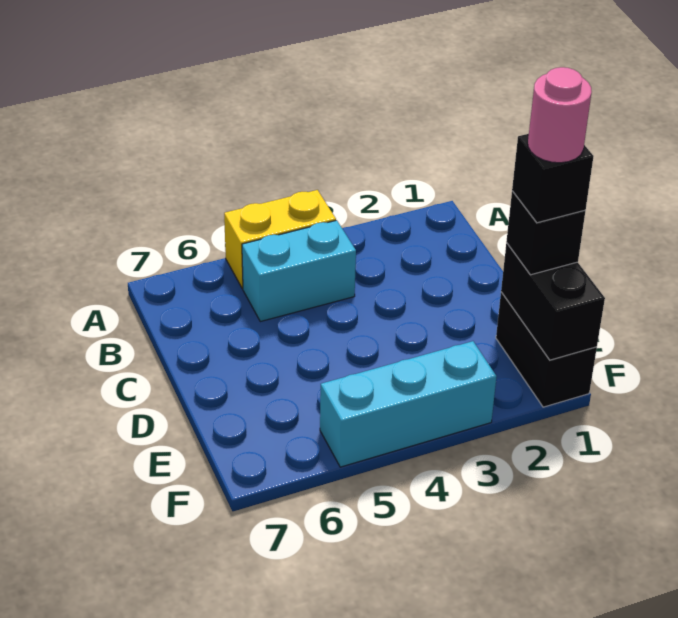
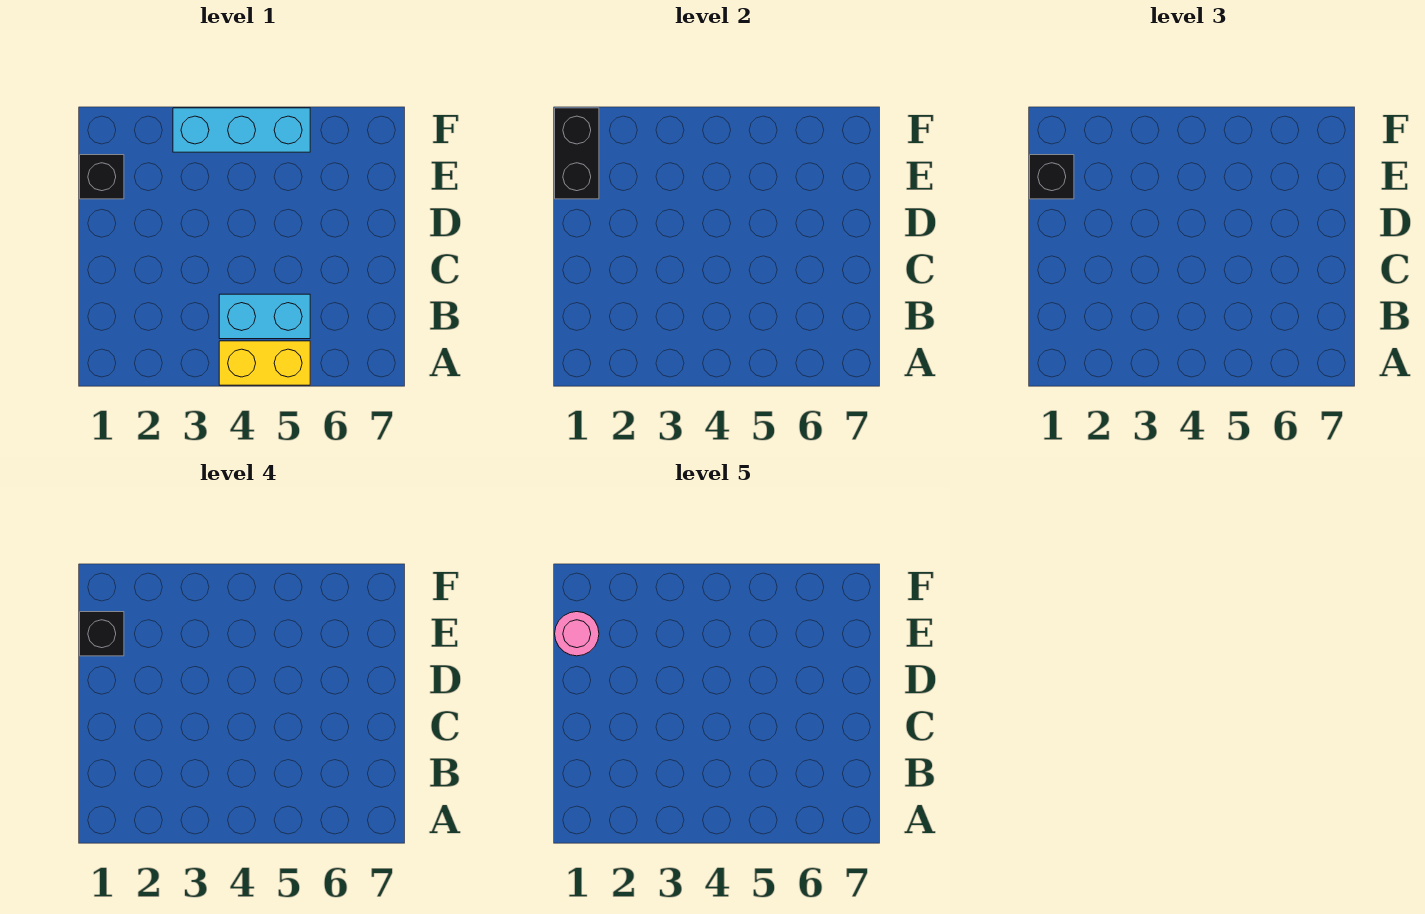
black brick E1:F1 level 1 -> black brick E1 level 1

